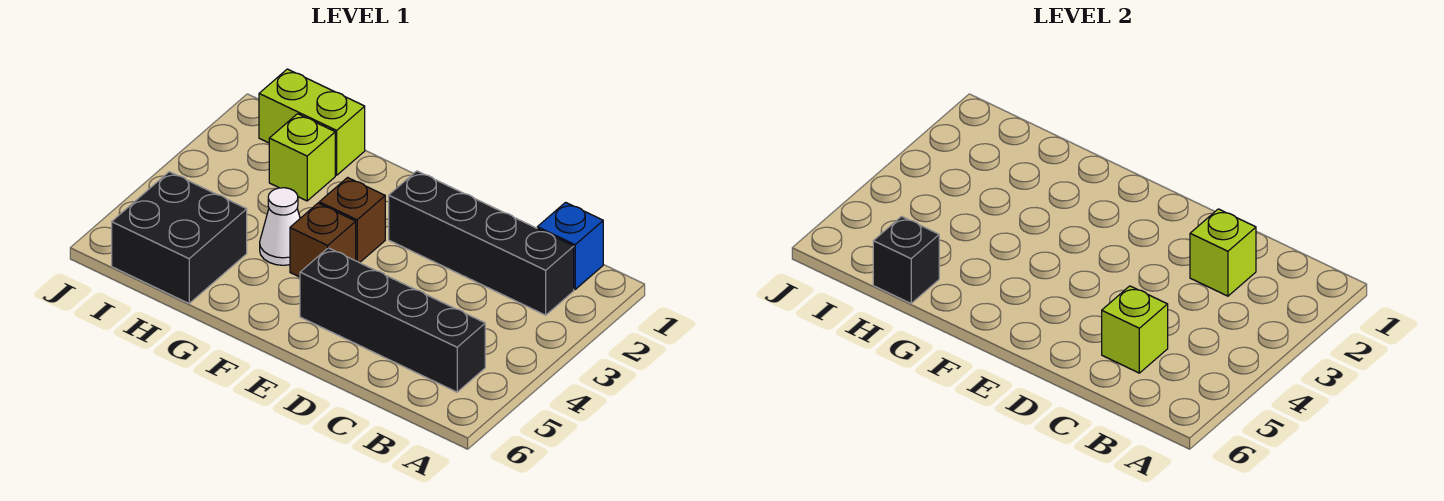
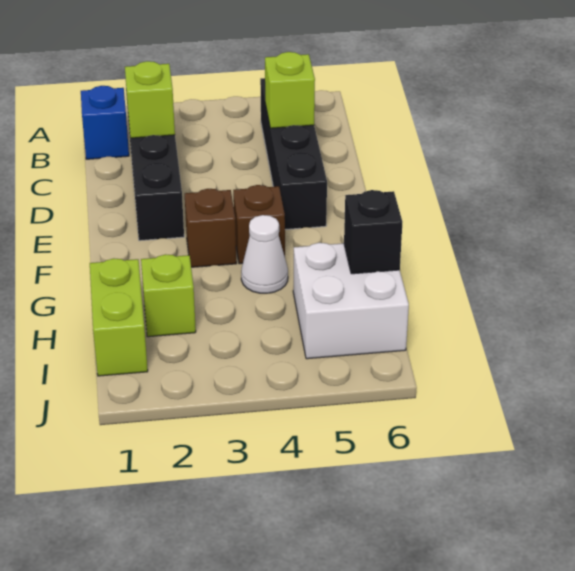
black brick H5:I6 level 1 -> white brick H5:I6 level 1

